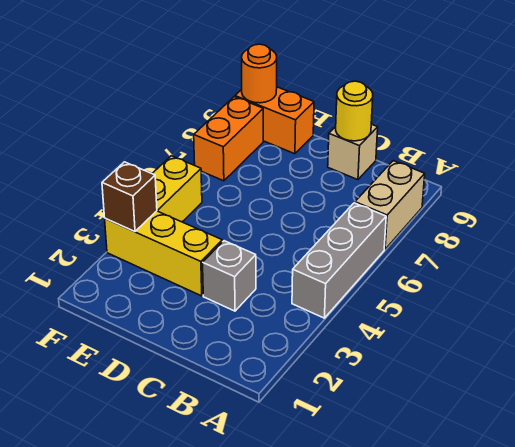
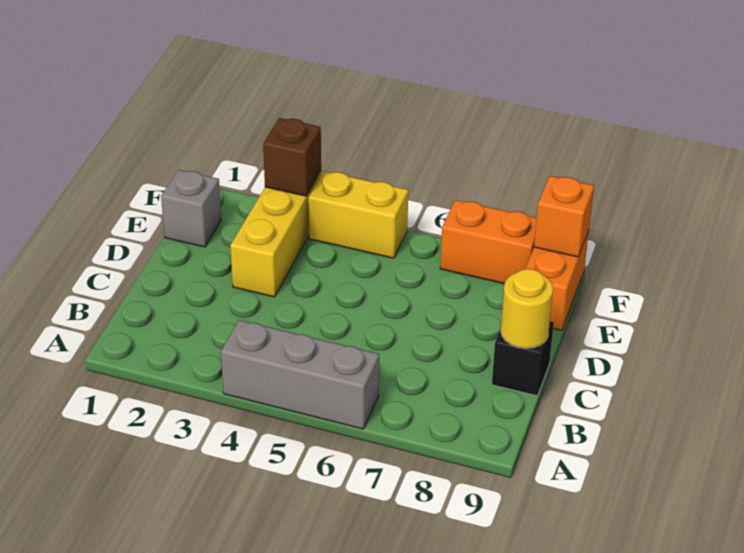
tan brick A7:A8 level 1 -> none
grey brick C3 level 1 -> grey brick E1 level 1
tan brick C9 level 1 -> black brick C9 level 1
orange round brick F9 level 2 -> orange brick F9 level 2

